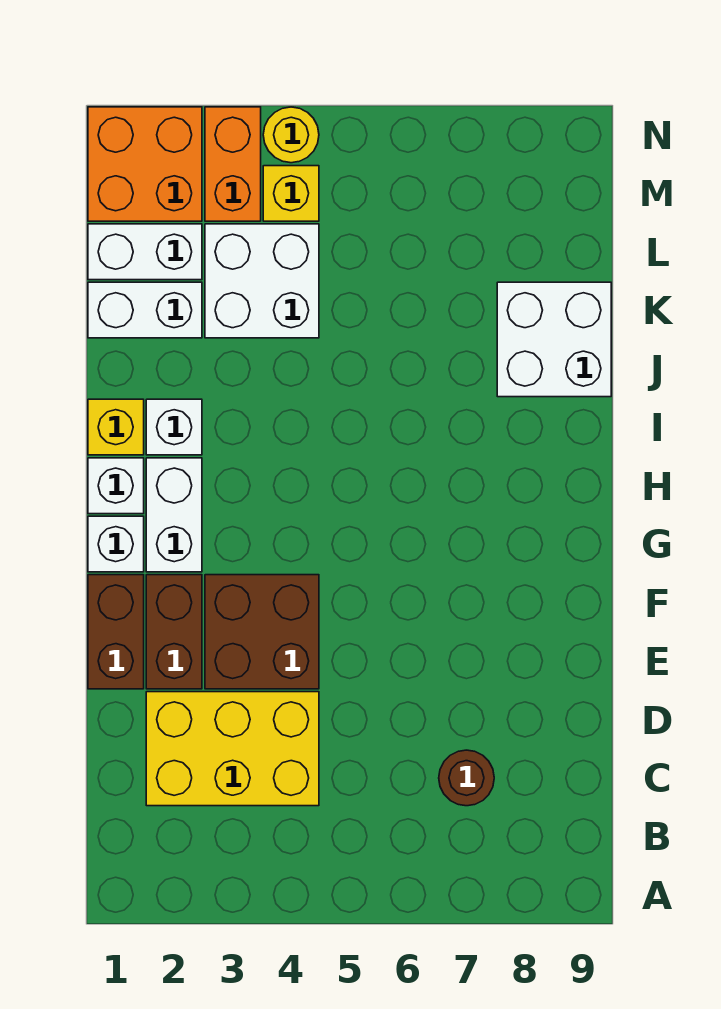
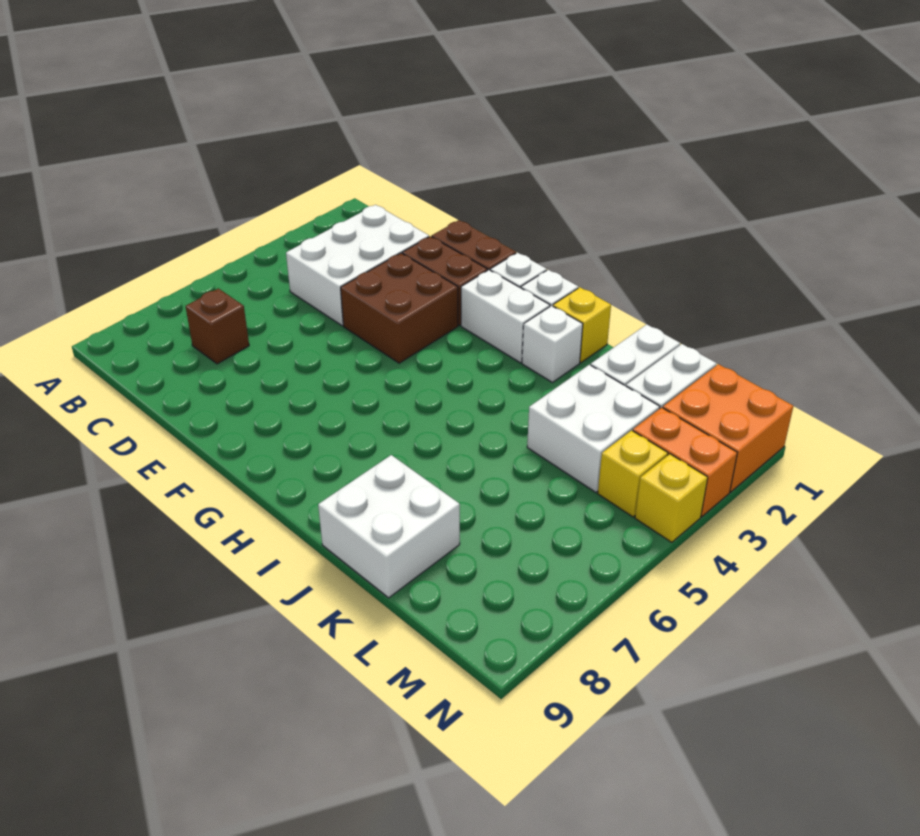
yellow brick C2:D4 level 1 -> white brick C2:D4 level 1
brown round brick C7 level 1 -> brown brick C7 level 1
yellow round brick N4 level 1 -> yellow brick N4 level 1

